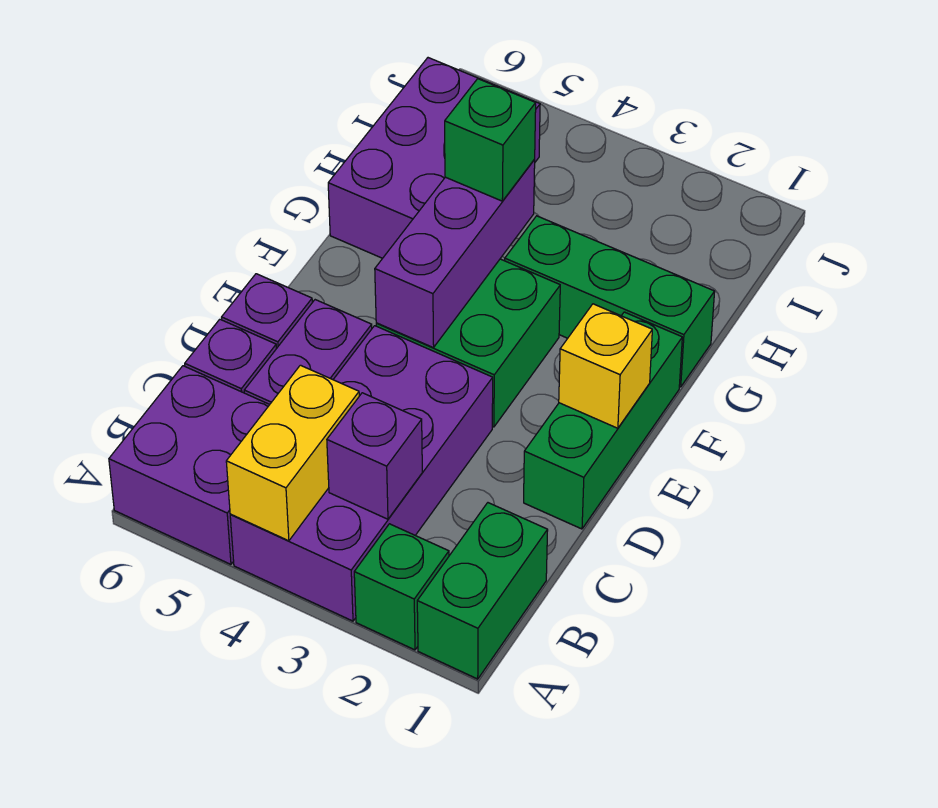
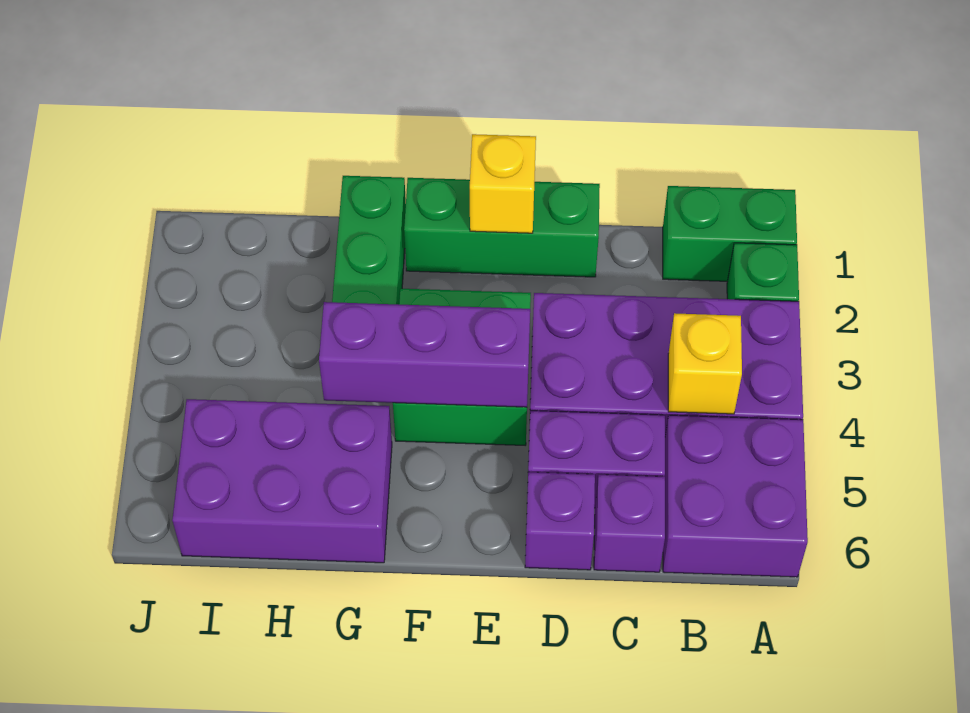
yellow brick A4:B4 level 2 -> yellow brick B4 level 2
purple brick B3 level 2 -> none
green brick G4 level 3 -> none

